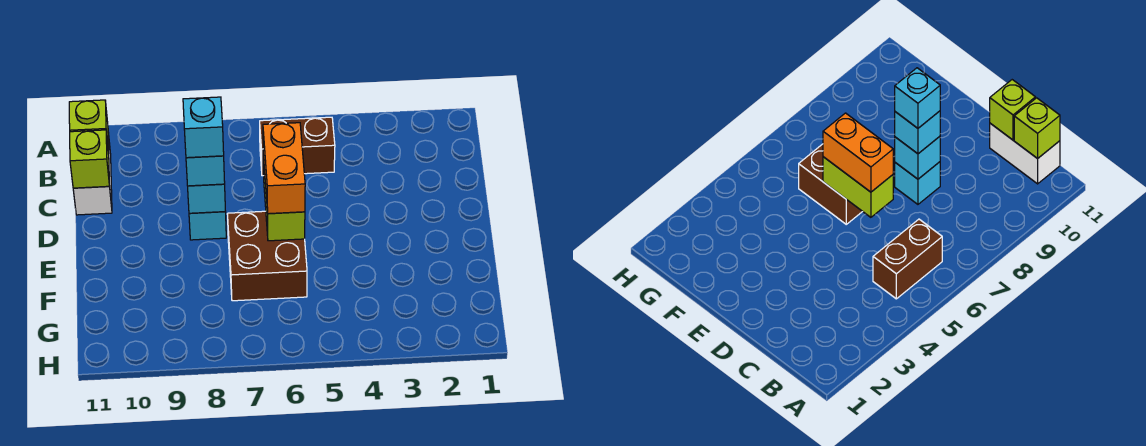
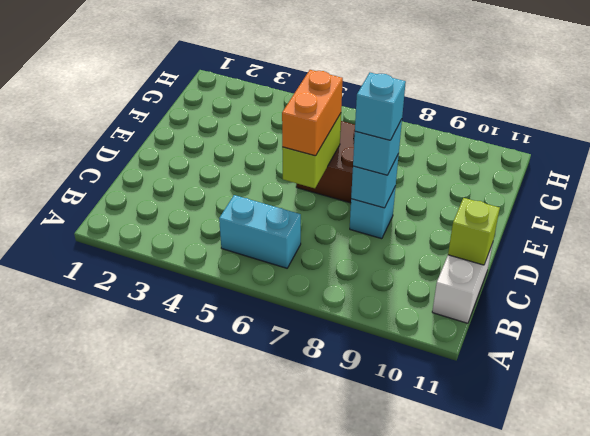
brown brick B5:B6 level 1 -> cyan brick B5:B6 level 1
lime brick B11 level 2 -> none

